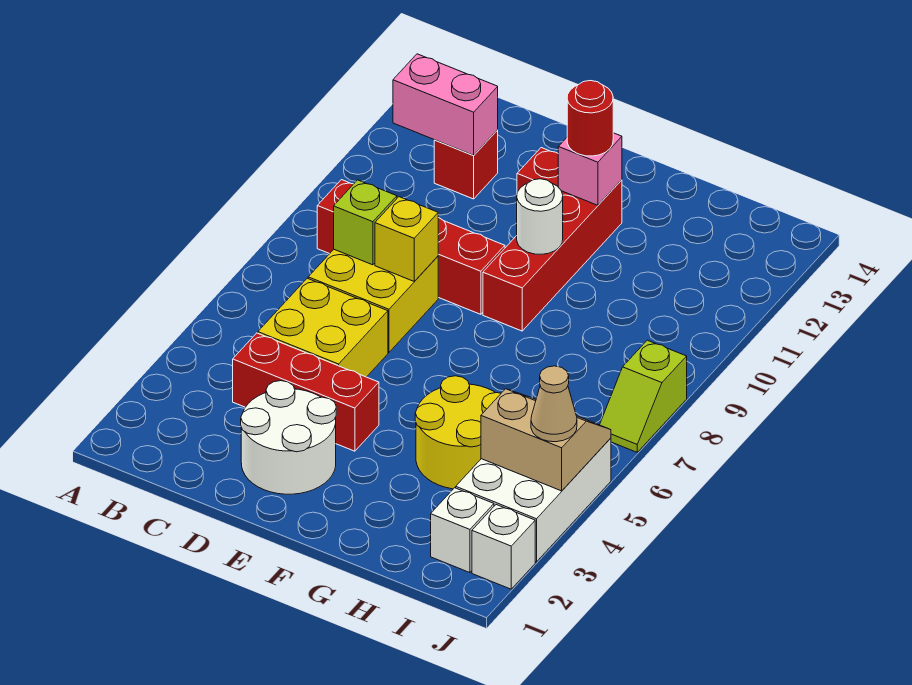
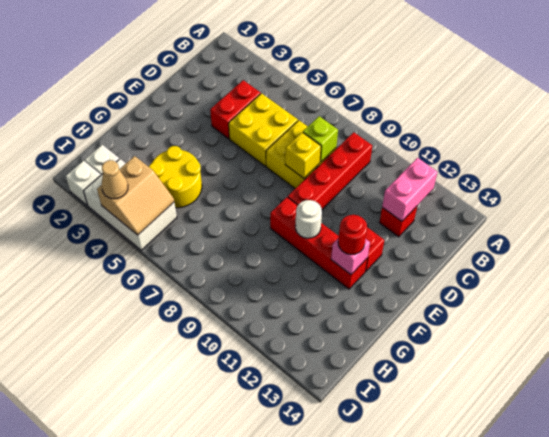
red brick C4:E4 level 1 -> red brick C4:D4 level 1
white round brick D2:E3 level 1 -> none
lime slope J7:J8 level 1 top 8 -> none

